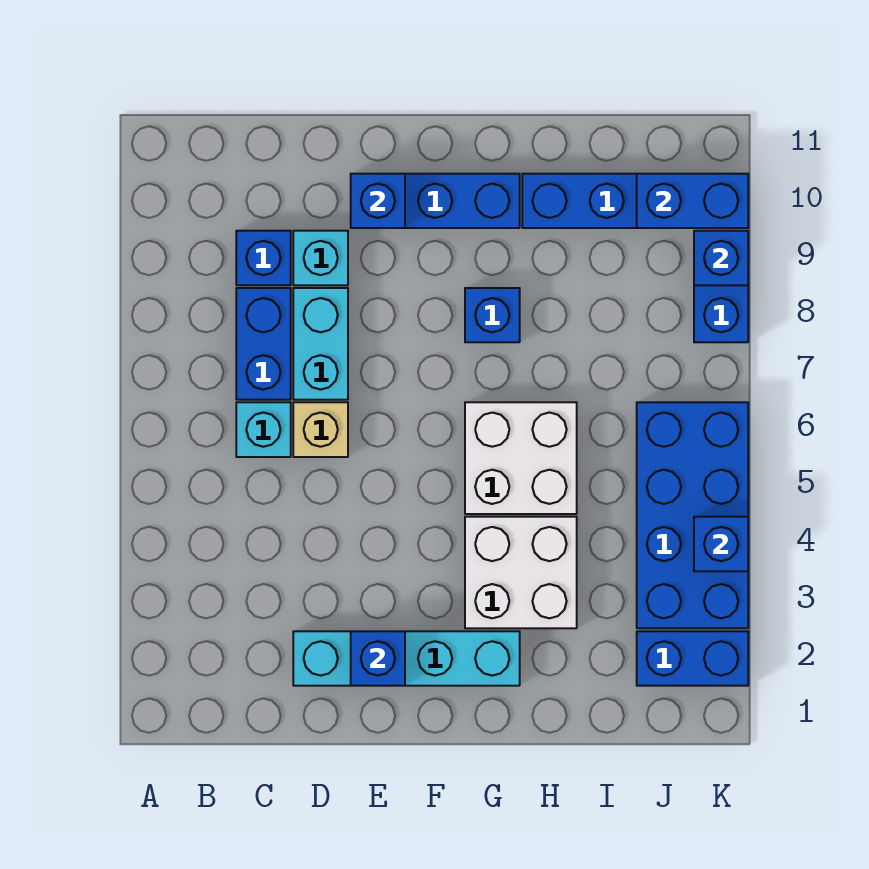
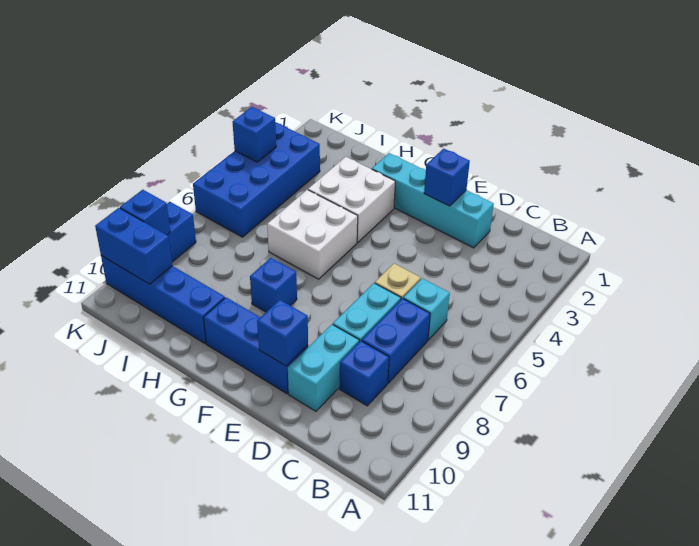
cyan brick D9 level 1 -> cyan brick D9:D10 level 1
blue brick J2:K2 level 1 -> none

